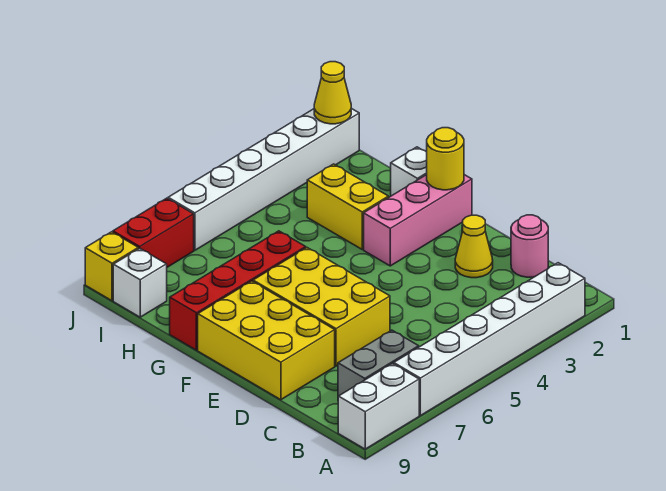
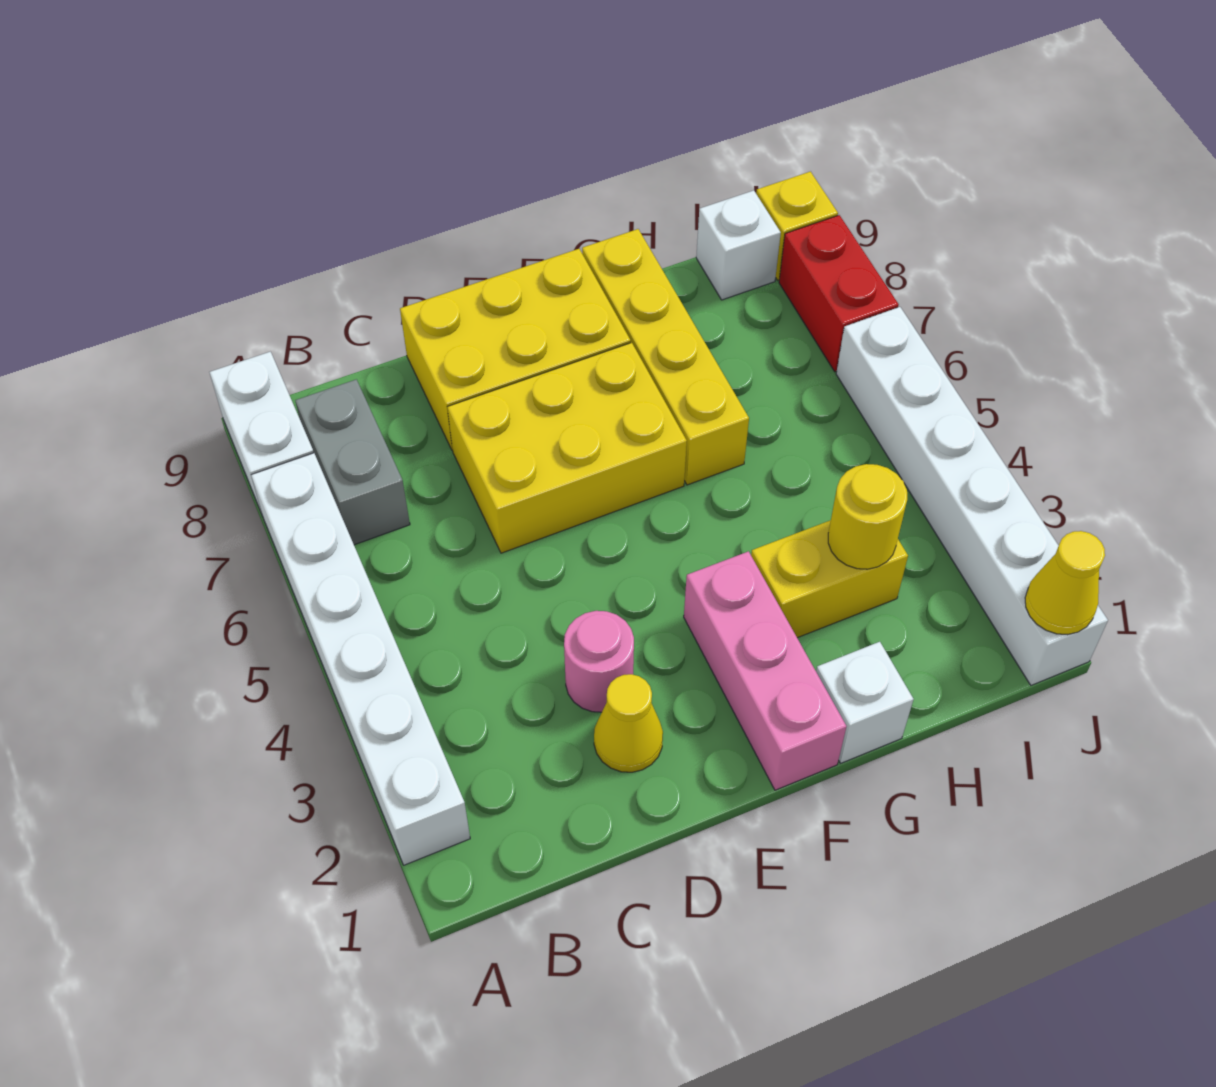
pink round brick C1 level 1 -> pink round brick D3 level 1
yellow round brick F1 level 2 -> yellow round brick H3 level 2
red brick G6:G9 level 1 -> yellow brick G6:G9 level 1

